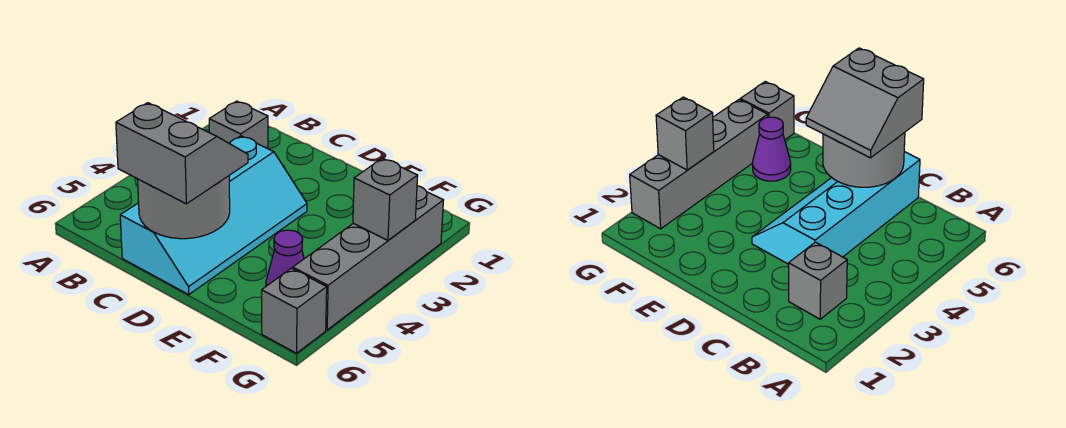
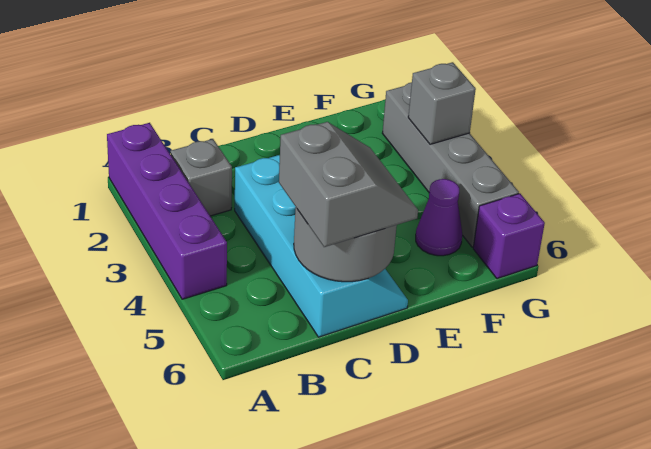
none -> purple brick A1:A4 level 1
grey slope C5:D6 level 3 top 6 -> grey slope C5:D6 level 3 top C
grey brick G6 level 1 -> purple brick G6 level 1

